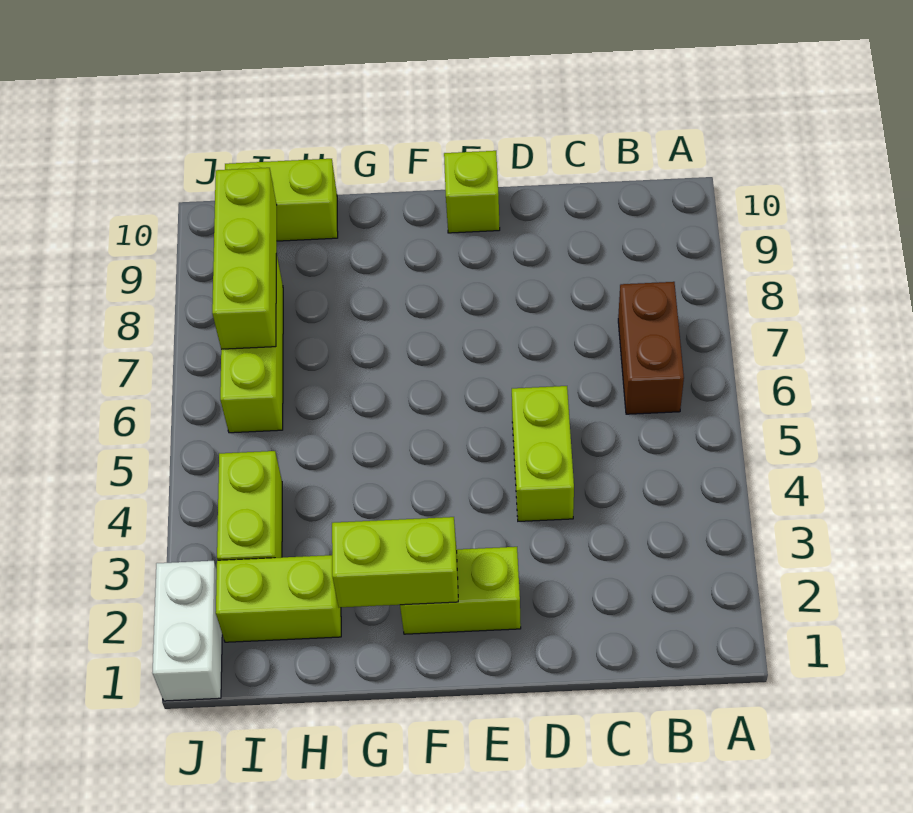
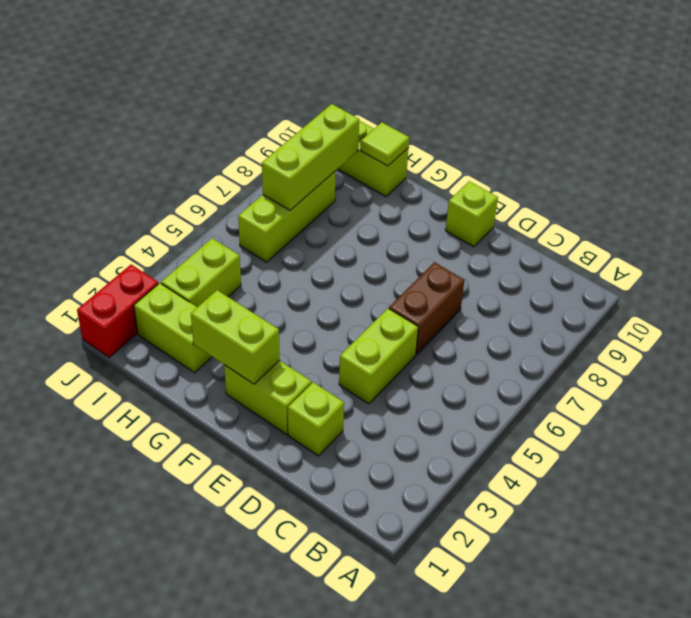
brown brick B6:B7 level 1 -> brown brick D6:D7 level 1
none -> lime brick D2 level 1
none -> lime tile H10 level 2
white brick J1:J2 level 1 -> red brick J1:J2 level 1

